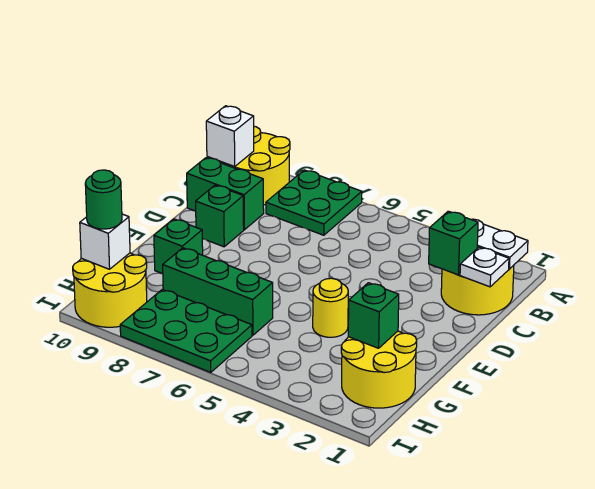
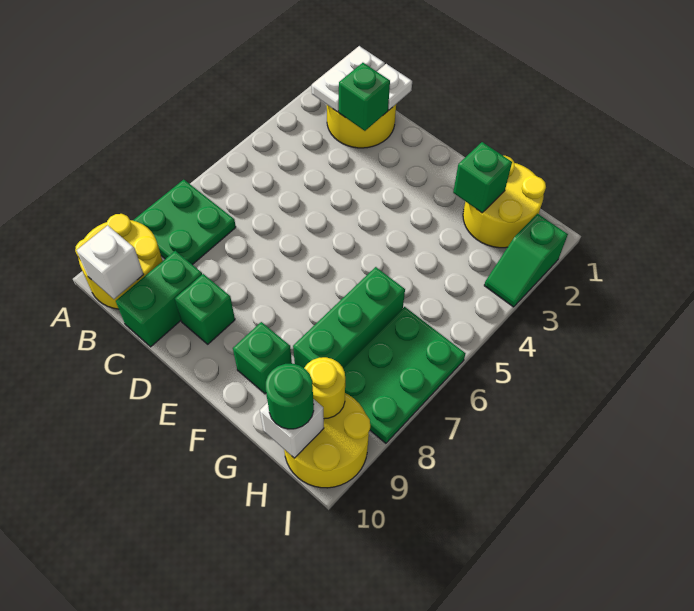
yellow round brick F4 level 1 -> yellow round brick H9 level 2
none -> green slope I2:I3 level 1 top 2

